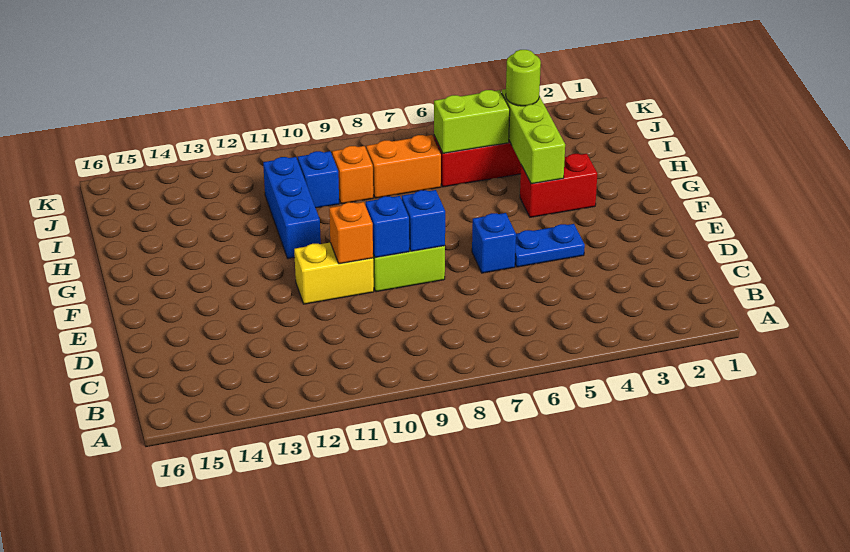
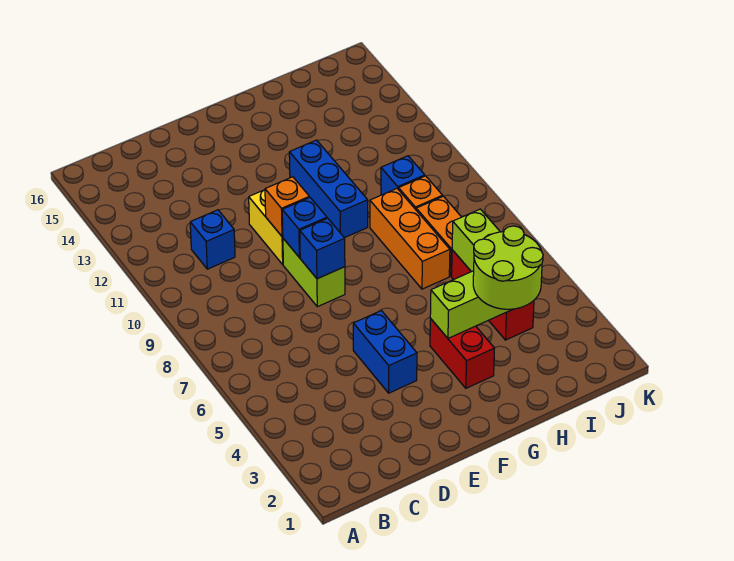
blue plate E4:E5 level 1 -> blue brick E4:E5 level 1
blue brick E6 level 1 -> blue brick C11 level 1
blue brick G11:I11 level 1 -> blue brick G10:G12 level 1
none -> orange brick H7:H9 level 1
lime round brick I4 level 3 -> lime round brick H3:I4 level 3

